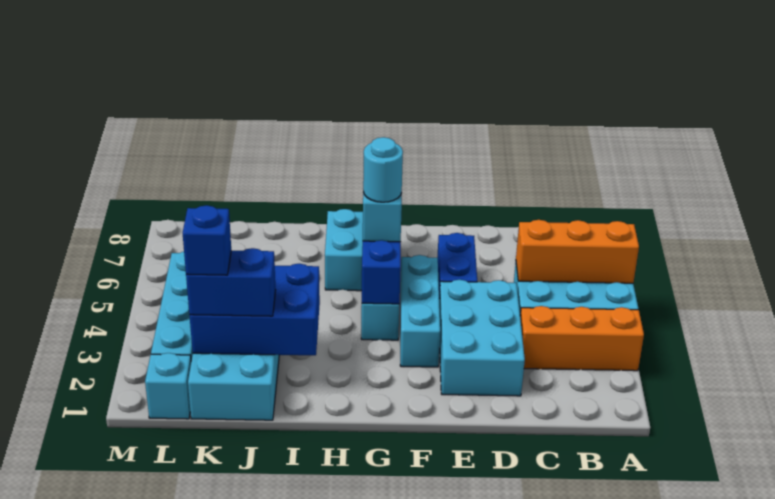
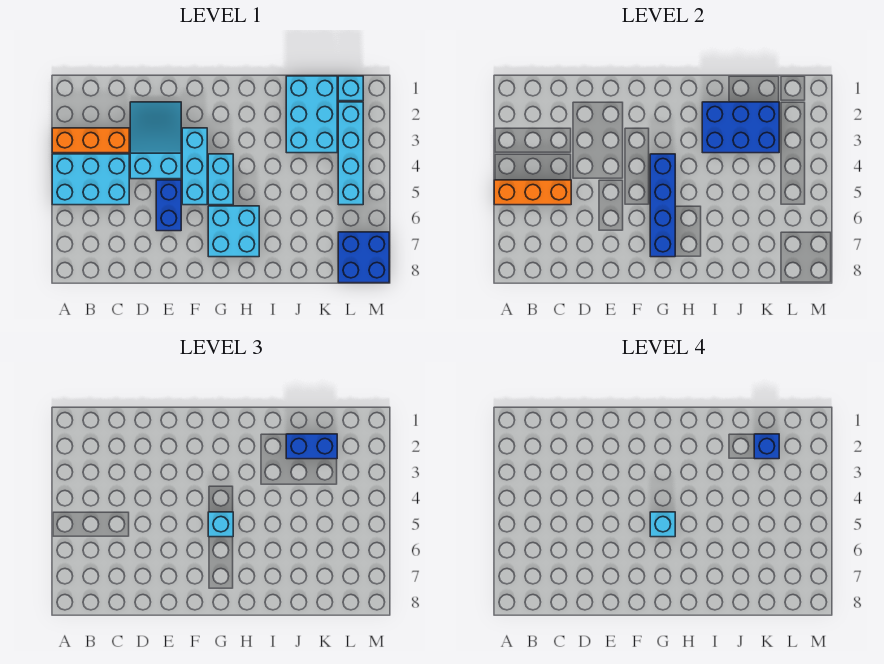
cyan brick D2:E4 level 1 -> cyan slope D2:E4 level 1 top 4
cyan round brick G5 level 4 -> cyan brick G5 level 4
none -> blue brick L7:M8 level 1

